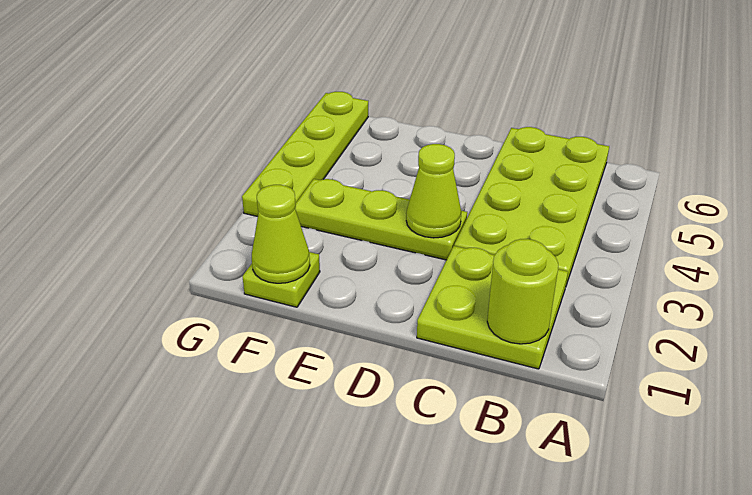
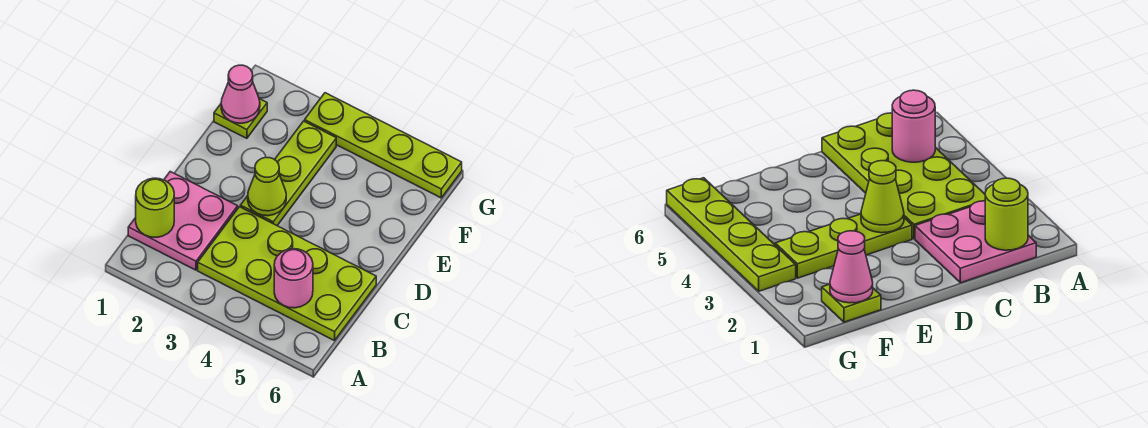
lime plate B1:C2 level 1 -> pink plate B1:C2 level 1
none -> pink round brick B5 level 2
lime cone F1 level 2 -> pink cone F1 level 2

